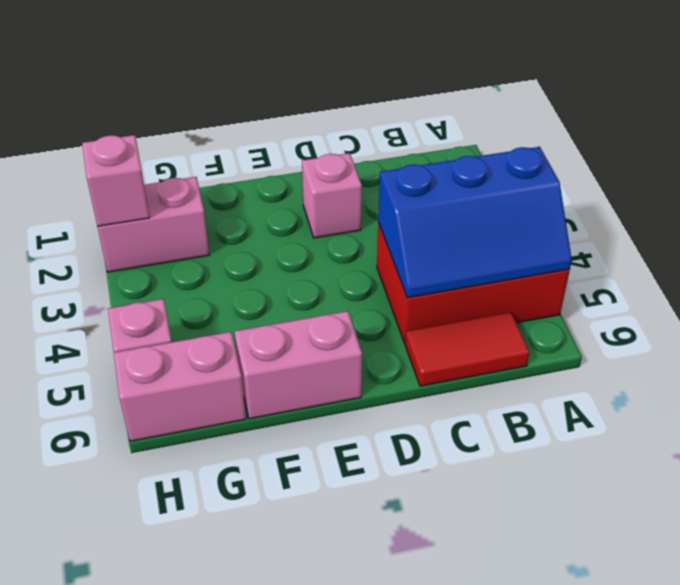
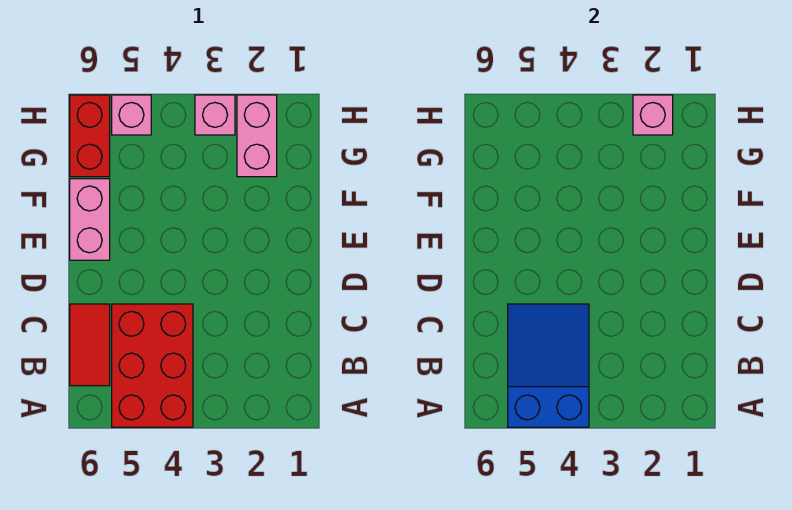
blue slope A4:C5 level 2 top 4 -> blue slope A4:C5 level 2 top A
pink brick D2 level 1 -> pink brick H3 level 1
pink brick G6:H6 level 1 -> red brick G6:H6 level 1

